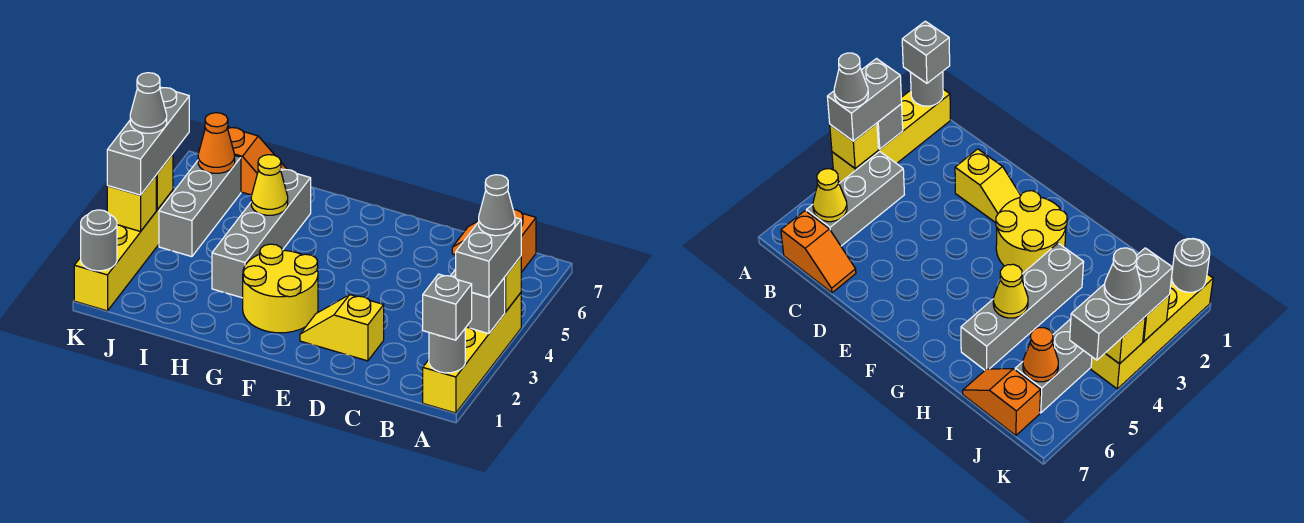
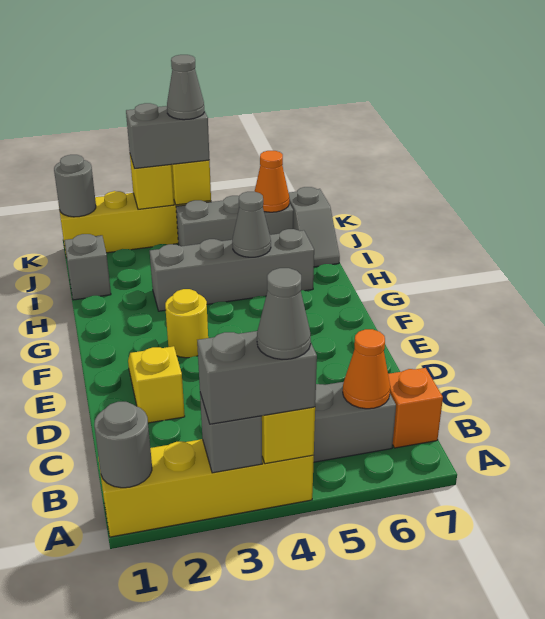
grey brick A1 level 3 -> grey brick I1 level 1
yellow cone B6 level 2 -> orange cone B6 level 2
yellow round brick F2:G3 level 1 -> yellow round brick F3 level 1
yellow cone H5 level 2 -> grey cone H5 level 2
orange slope I7:J7 level 1 top J -> grey slope I7:J7 level 1 top J
grey brick K3:K5 level 3 -> grey brick K3:K4 level 3

